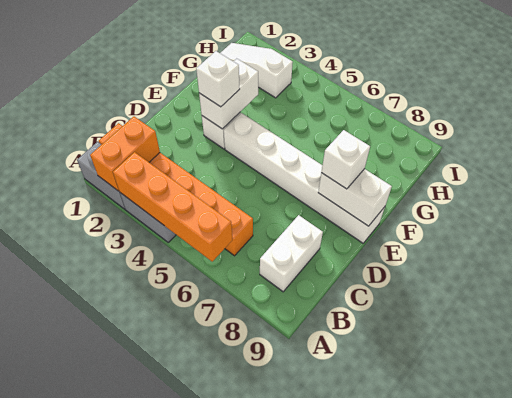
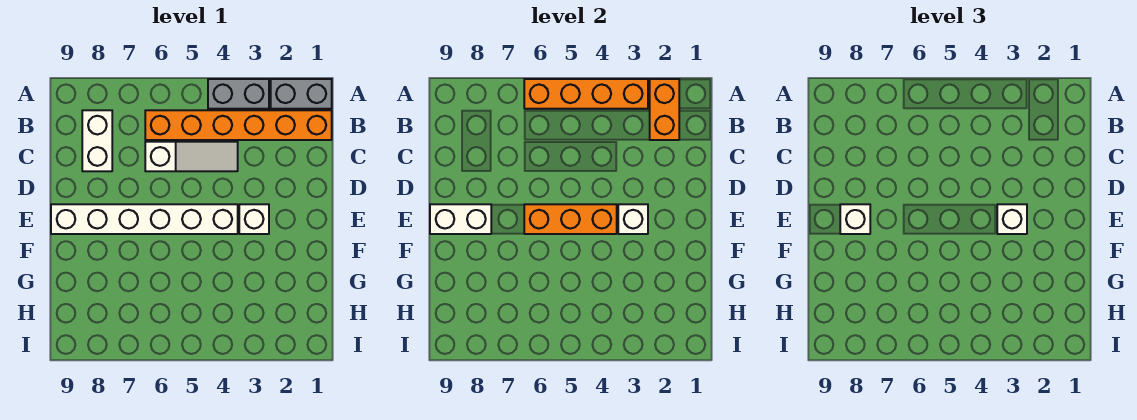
white brick E3:F3 level 2 -> white brick E3 level 2
none -> orange brick E4:E6 level 2
white slope H1:H3 level 1 top 3 -> white slope C4:C6 level 1 top 6

